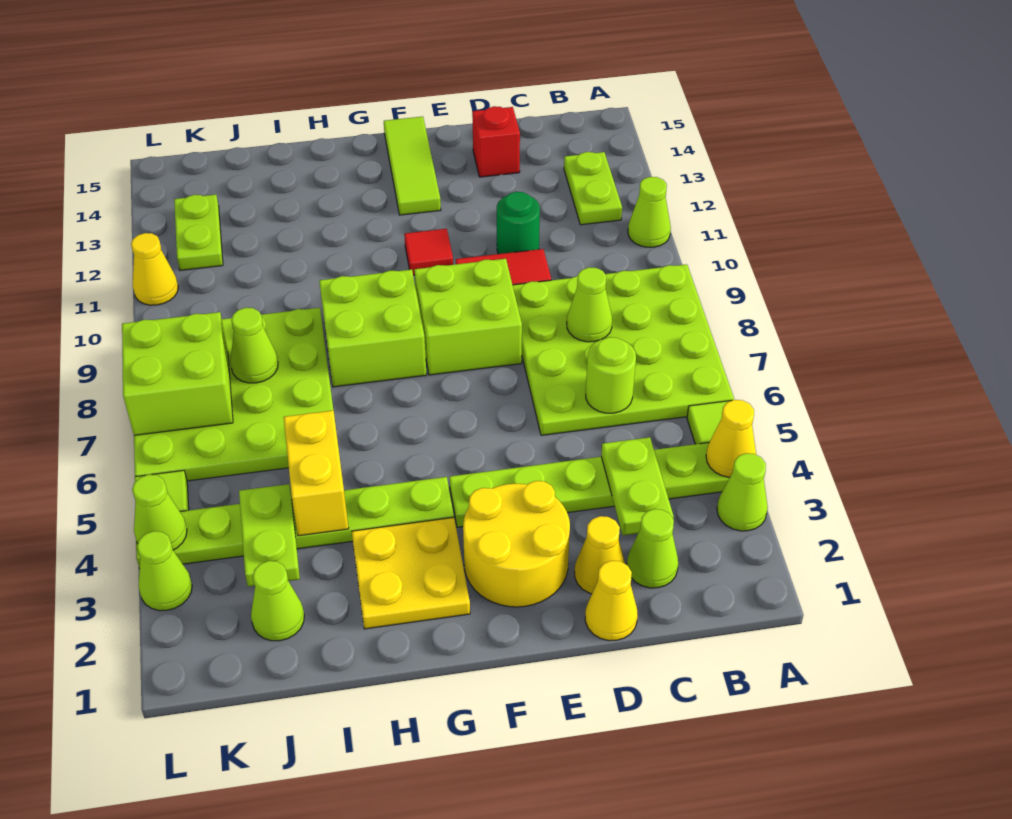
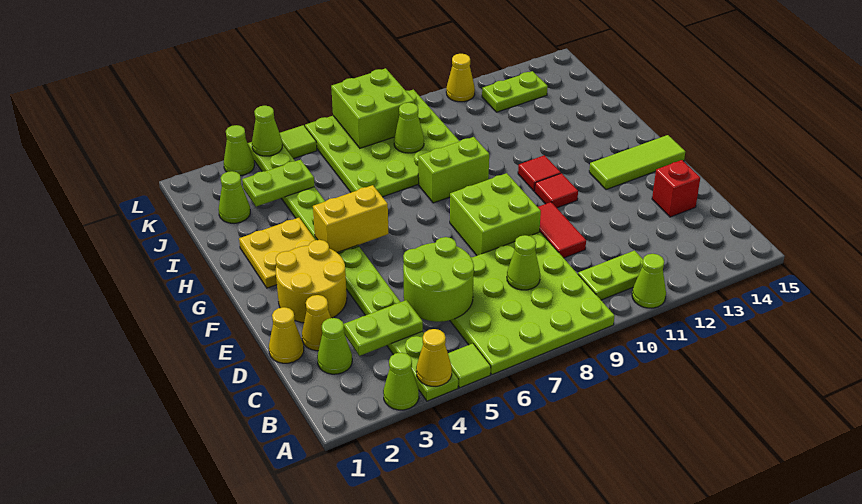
lime plate B12:B13 level 1 -> lime plate B10:B11 level 1
lime round brick C6 level 2 -> lime round brick C5:D6 level 2
green round brick D11 level 1 -> none
lime brick G8:H9 level 1 -> lime brick H8:H9 level 1
none -> red tile G11 level 1
yellow brick I4:I5 level 2 -> yellow brick G4:G5 level 2

